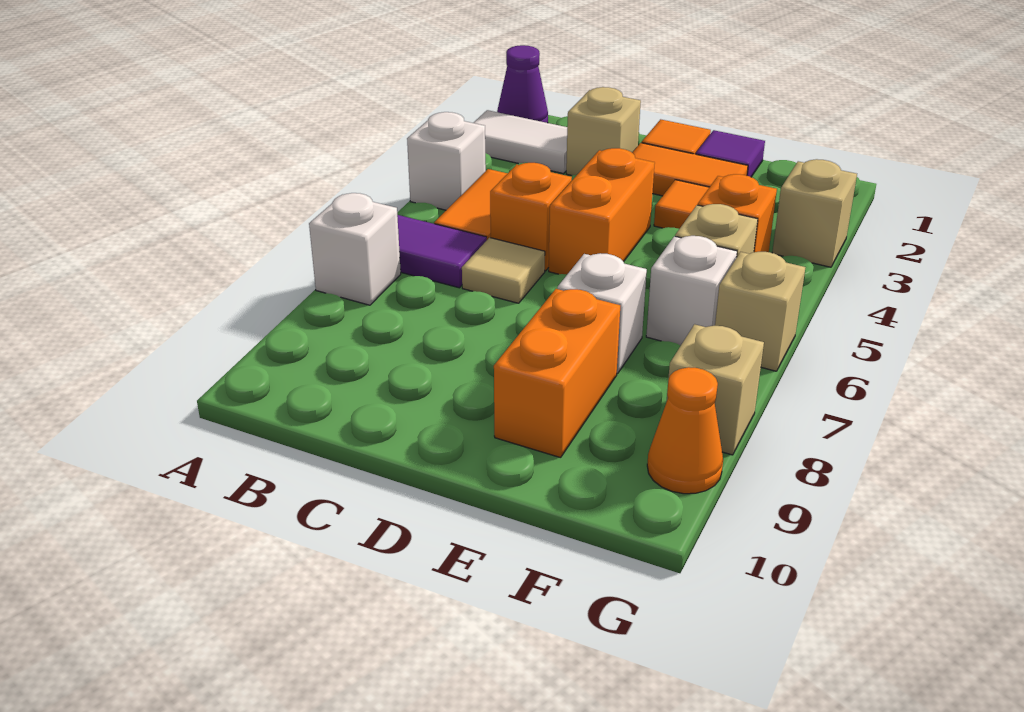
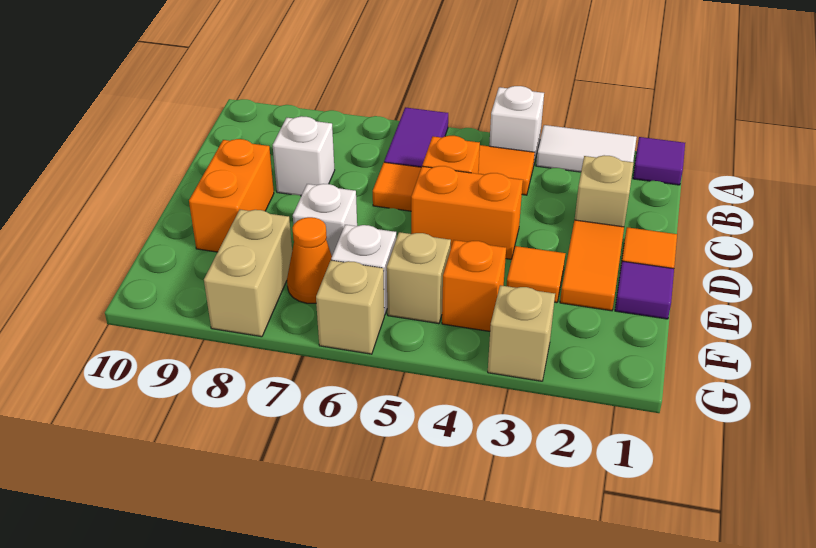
purple cone A1 level 1 -> purple tile A1 level 1
white tile A2:B2 level 1 -> white tile A2:A3 level 1
white brick A7 level 1 -> white brick C8 level 1
tan tile C6 level 1 -> orange tile C6 level 1
orange brick E8:E9 level 1 -> orange brick D9:E9 level 1
tan brick G8 level 1 -> tan brick F8:G8 level 1
orange cone G9 level 1 -> orange cone F7 level 1

